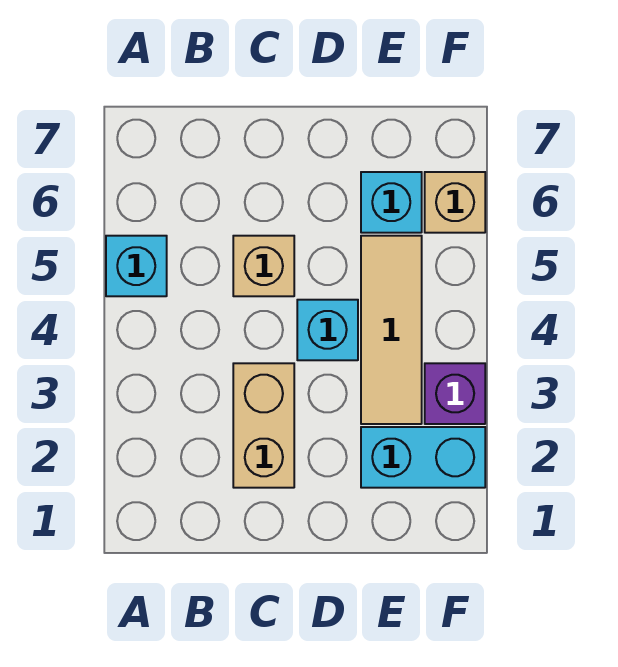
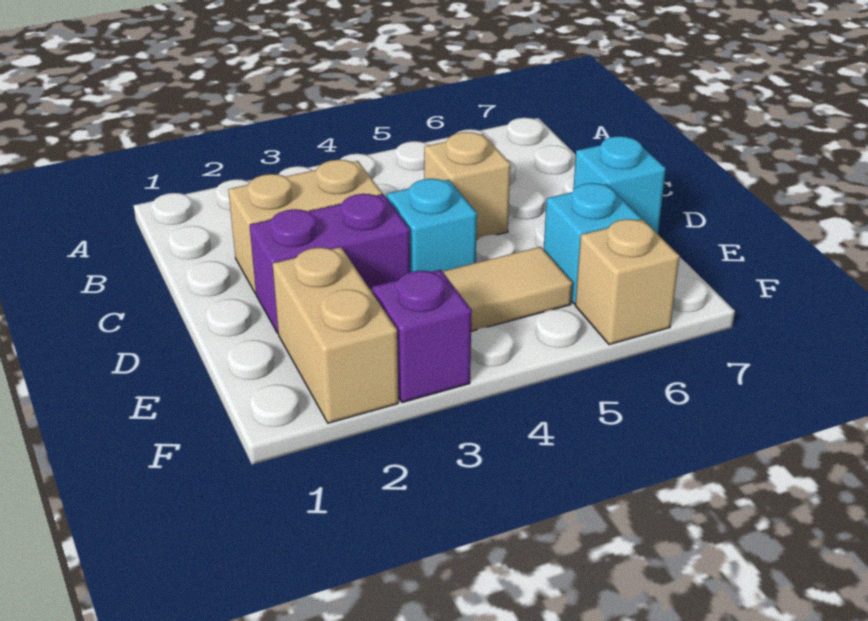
cyan brick A5 level 1 -> cyan brick D7 level 1
none -> purple brick D2:D3 level 1
cyan brick E2:F2 level 1 -> tan brick E2:F2 level 1

